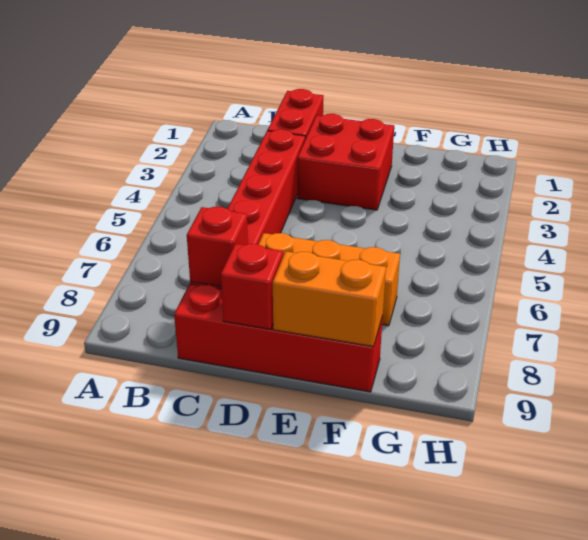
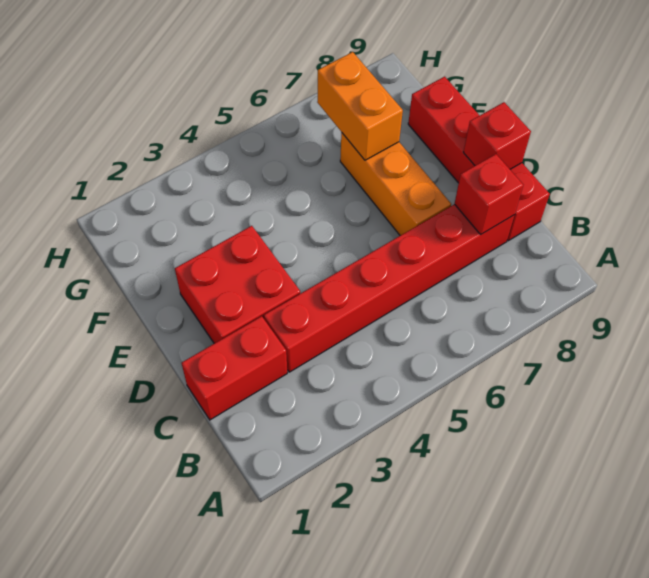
orange brick E9:F9 level 2 -> orange brick F7:G7 level 2

